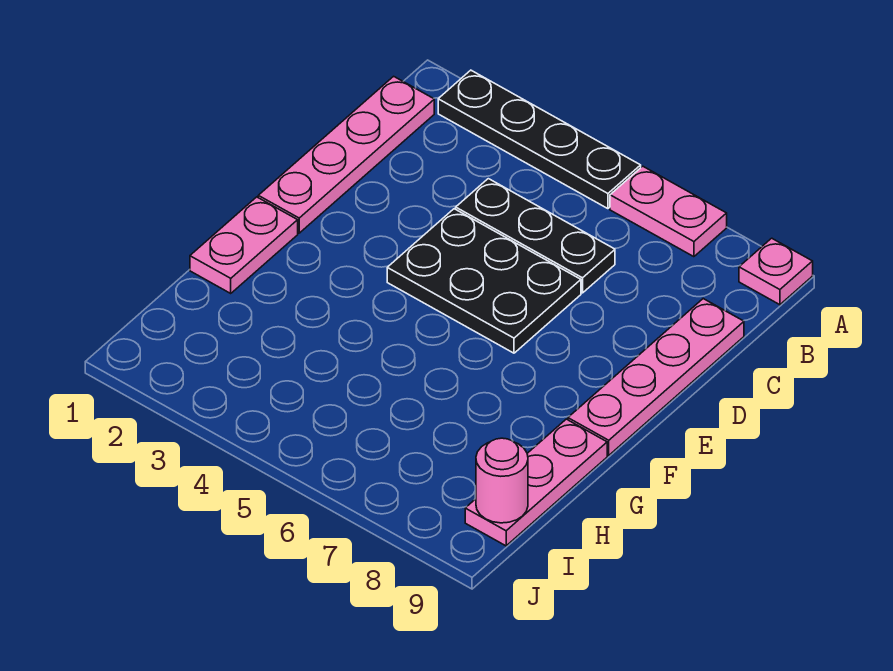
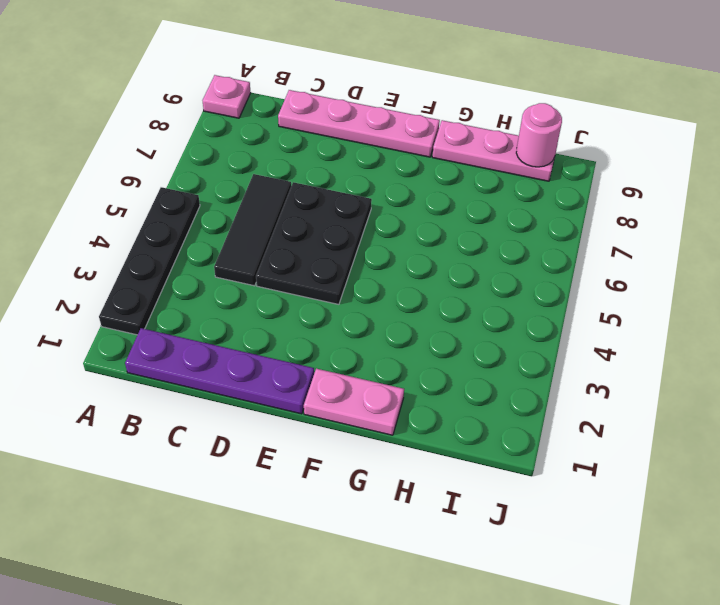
pink plate A6:A7 level 1 -> none
pink plate B1:E1 level 1 -> purple plate B1:E1 level 1
black plate C4:C6 level 1 -> black tile C4:C6 level 1

